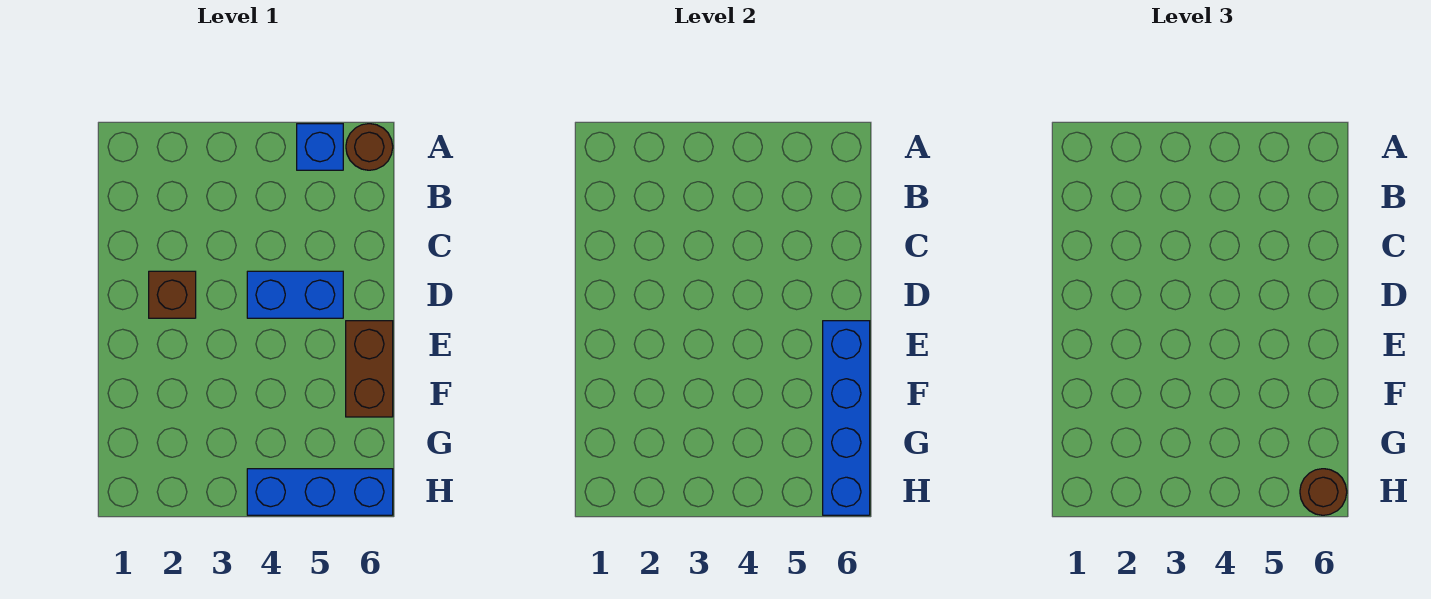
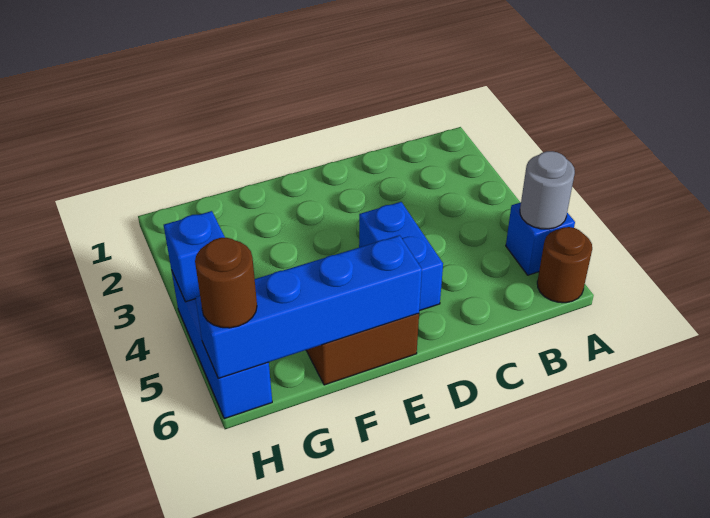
none -> grey round brick A5 level 2
brown brick D2 level 1 -> none
none -> blue brick H4 level 2

